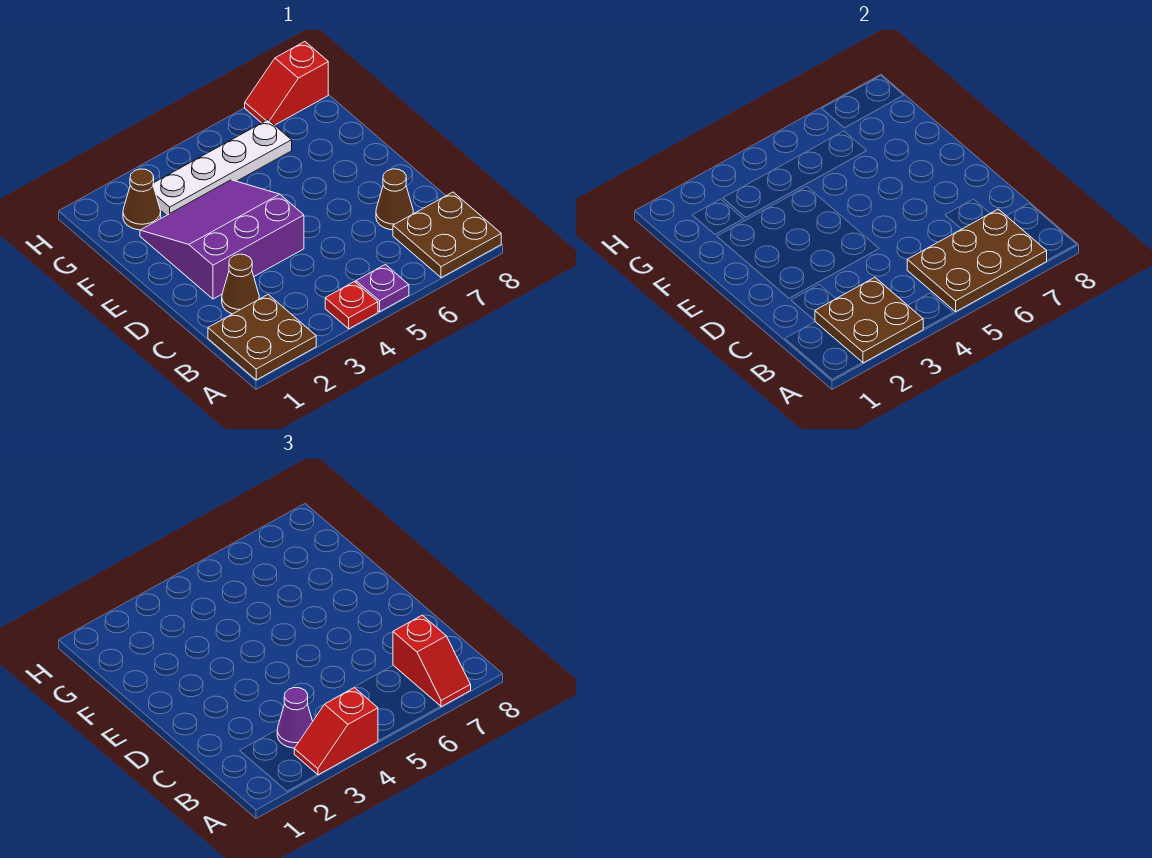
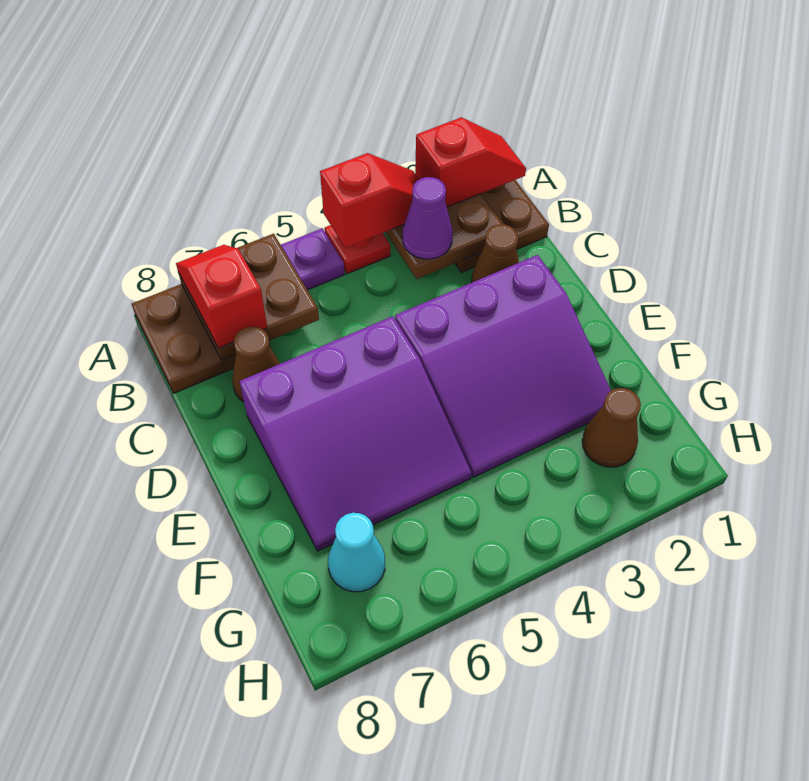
brown plate A5:B7 level 2 -> brown plate A6:B7 level 2
none -> purple slope D5:F7 level 1 top D
white plate G3:G6 level 1 -> none
none -> cyan cone G7 level 1
red slope H7:H8 level 1 top 8 -> red slope A1:A2 level 3 top 2

